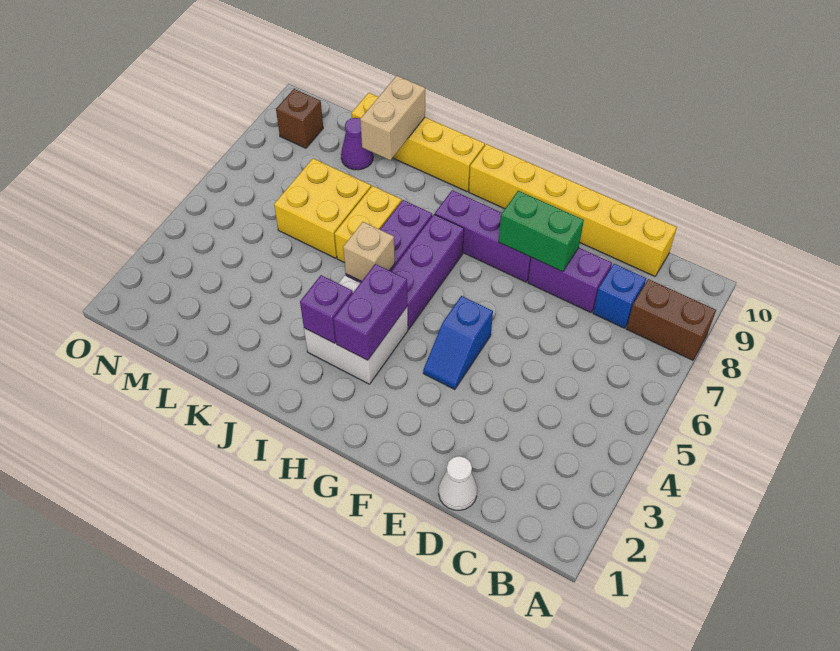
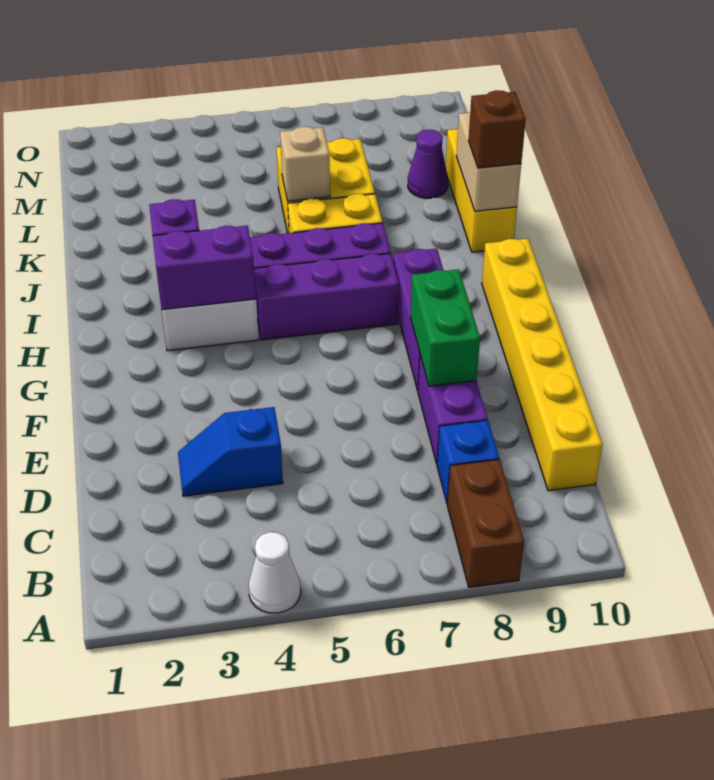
white cone D1 level 1 -> white cone A4 level 1
blue slope F4:F5 level 1 top 5 -> blue slope D3:D4 level 1 top 4
tan brick I5 level 2 -> tan brick K6 level 2
yellow brick I10:L10 level 1 -> yellow brick J10:L10 level 1
tan brick K9:K10 level 2 -> tan brick J10:K10 level 2
brown brick N9 level 1 -> brown brick J10 level 3

